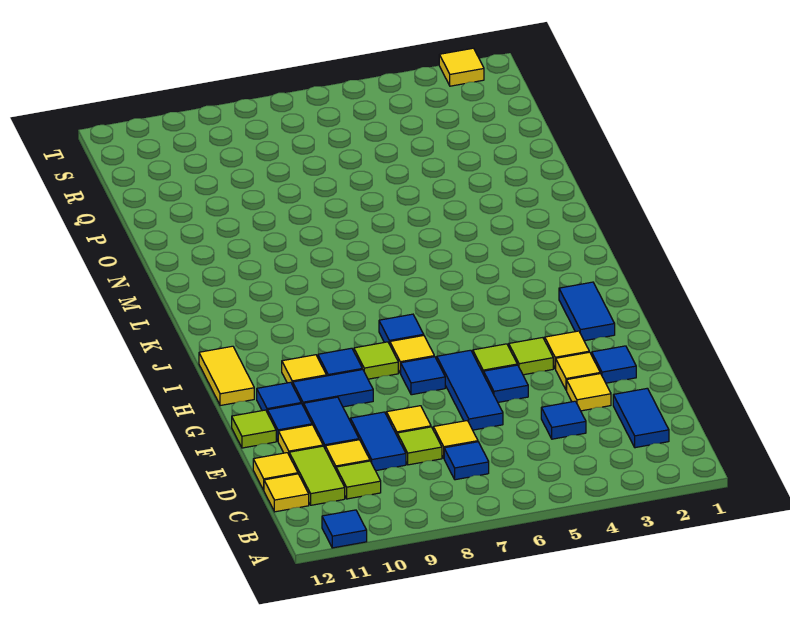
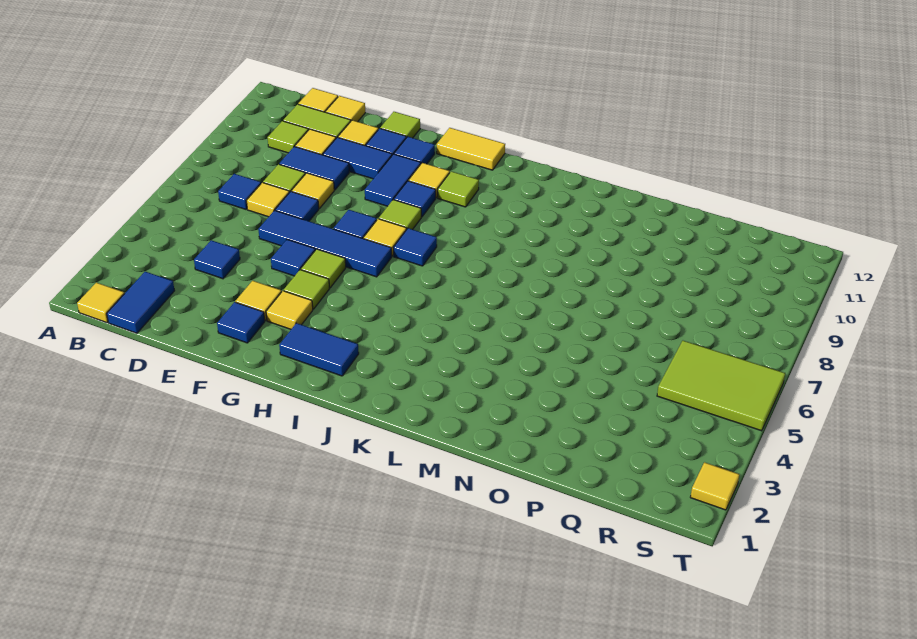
blue tile A11 level 1 -> blue tile E7 level 1
blue tile C2:D2 level 1 -> blue tile C1:C2 level 1
yellow tile E3 level 1 -> yellow tile B1 level 1
blue tile E6:G6 level 1 -> blue tile E6:H6 level 1
none -> lime tile I10 level 1
none -> lime tile R5:T6 level 1

